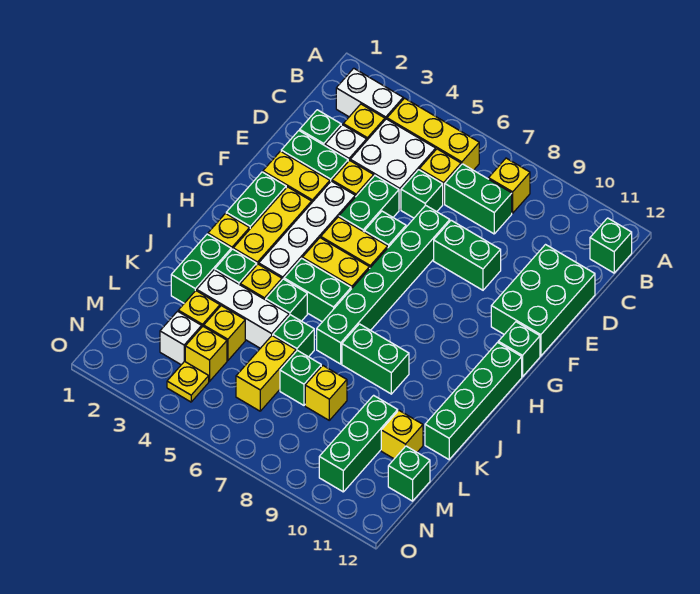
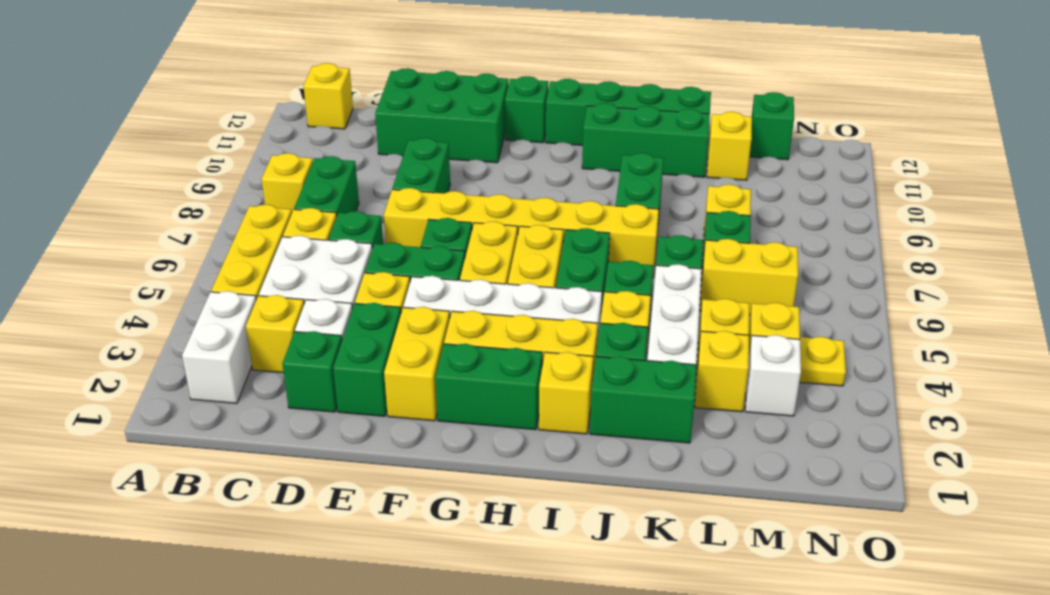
green brick B12 level 1 -> yellow brick B12 level 1
green brick E7:J7 level 1 -> yellow brick E7:J7 level 1
green brick L10:N10 level 1 -> green brick I11:K11 level 1

